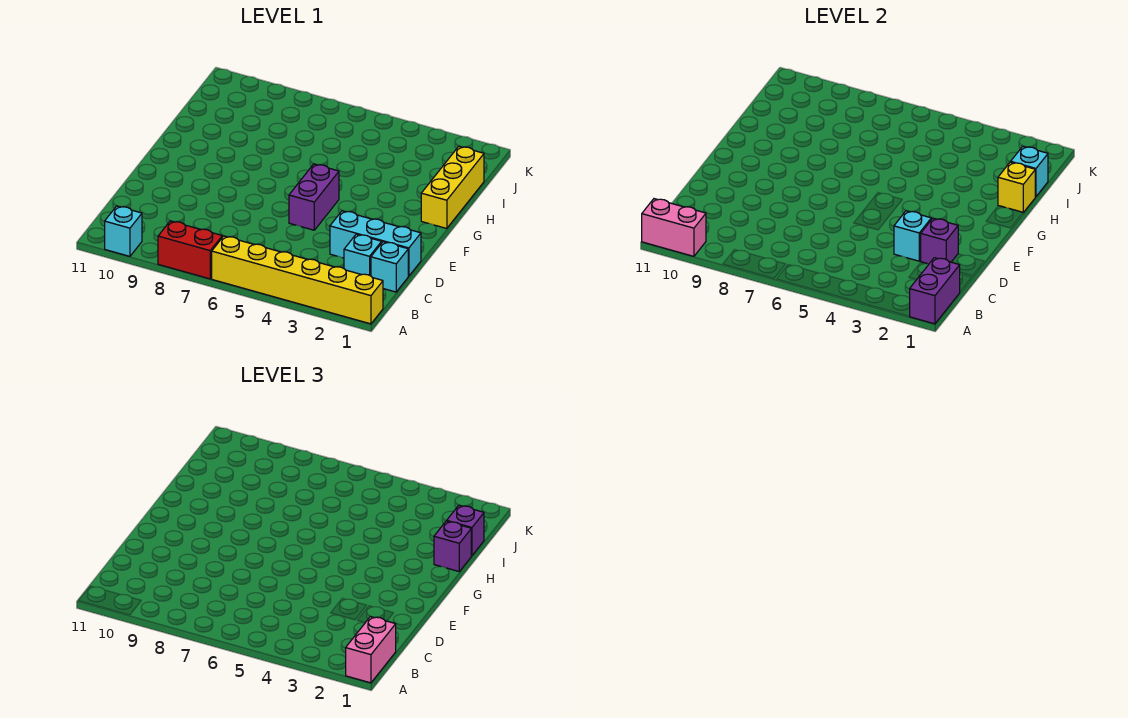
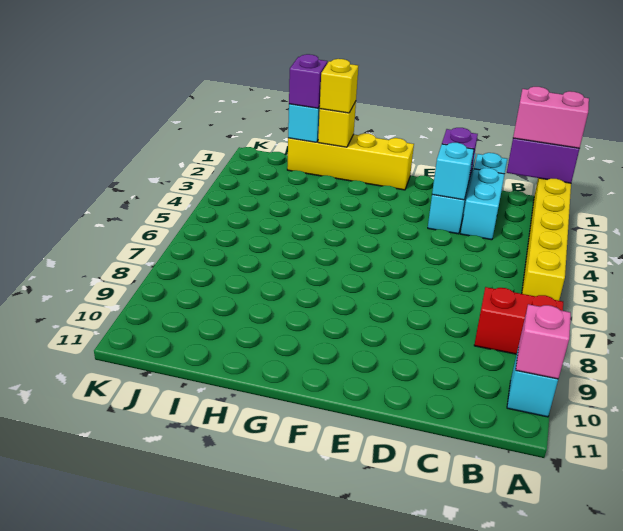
red brick A7:A8 level 1 -> red brick A8:B8 level 1
pink brick A10:A11 level 2 -> pink brick A10 level 2
cyan brick C2 level 1 -> cyan brick C2:C3 level 1
purple brick E5:F5 level 1 -> none
yellow brick G1:I1 level 1 -> yellow brick F1:I1 level 1
purple brick H1 level 3 -> yellow brick H1 level 3

